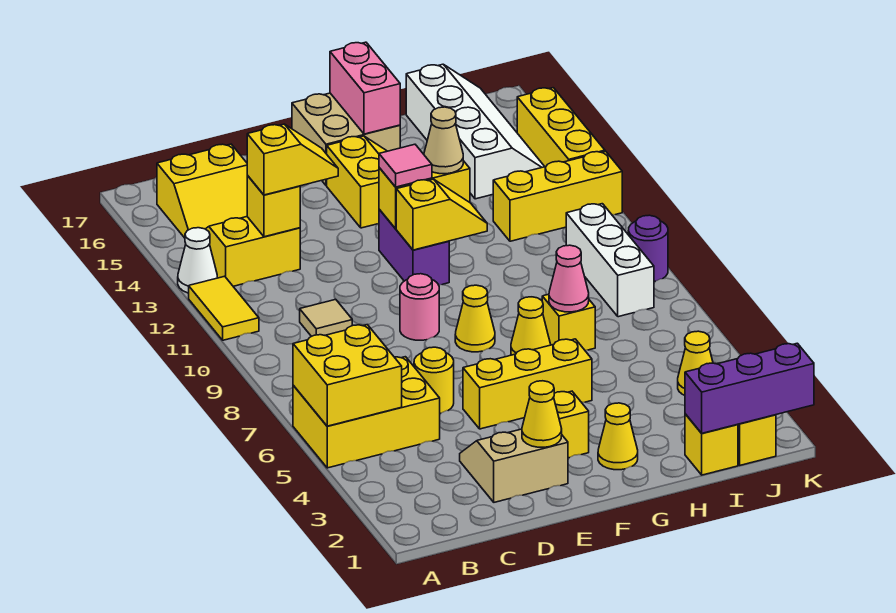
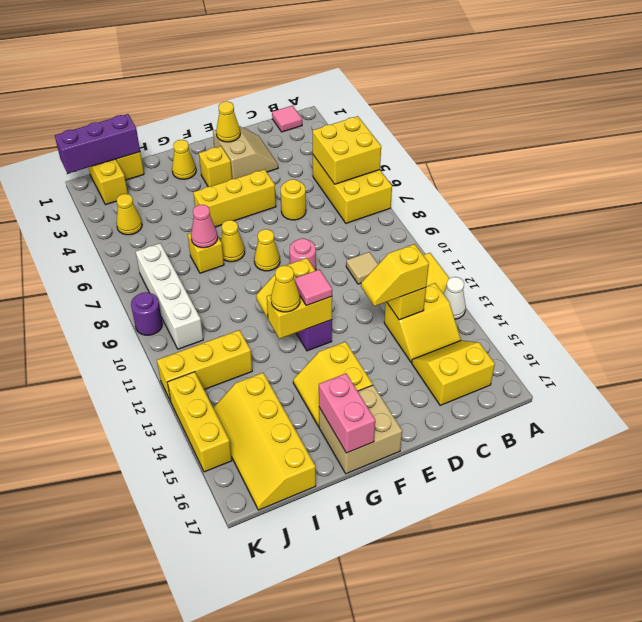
yellow brick A5:C6 level 1 -> yellow brick A5:B7 level 1
none -> pink tile B1 level 1
tan slope D2:E3 level 1 top 2 -> tan slope D2:E3 level 1 top E
tan cone G12 level 3 -> yellow cone G12 level 3
white slope I14:J17 level 1 top I -> yellow slope I14:J17 level 1 top I
white brick J8:J10 level 1 -> white brick J7:J10 level 1

